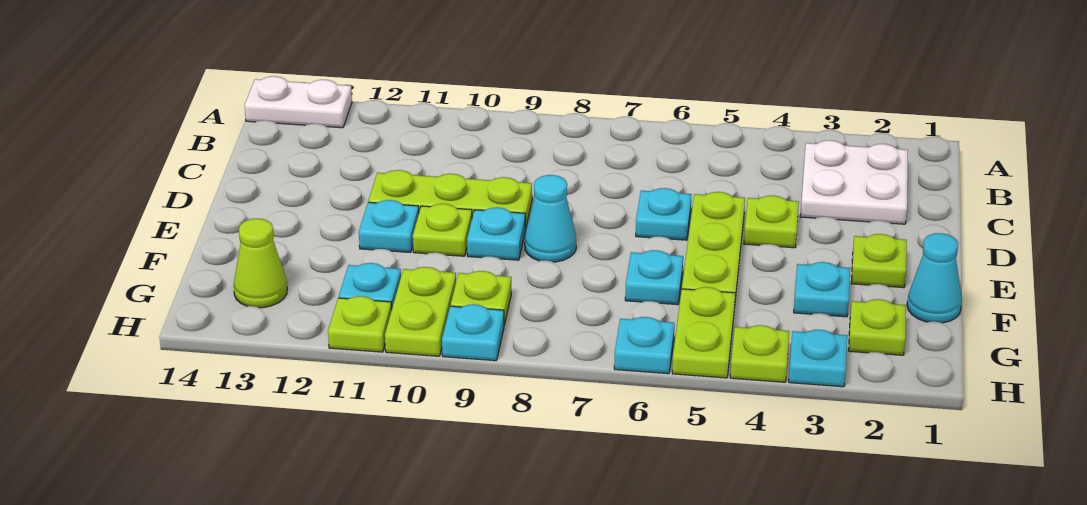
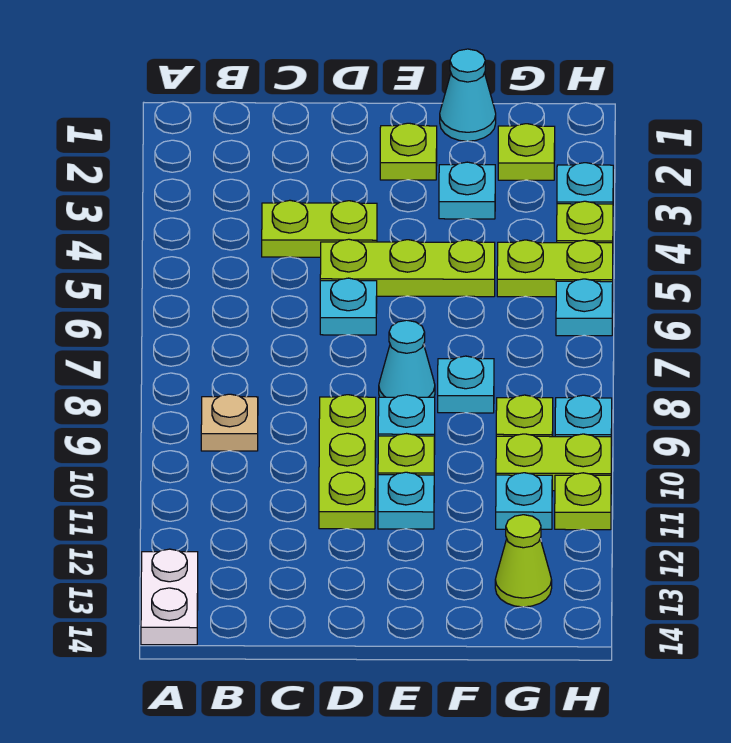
white plate B2:C3 level 1 -> none
none -> tan plate B9 level 1
lime plate D4 level 1 -> lime plate C4:D4 level 1
cyan plate F6 level 1 -> cyan plate F8 level 1

